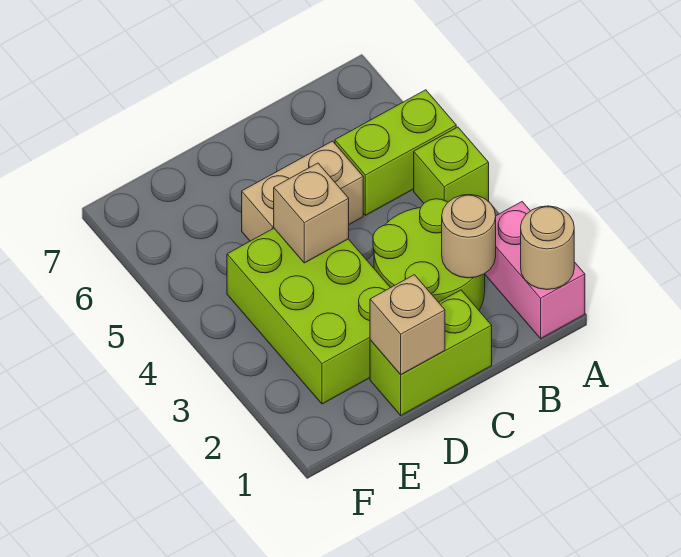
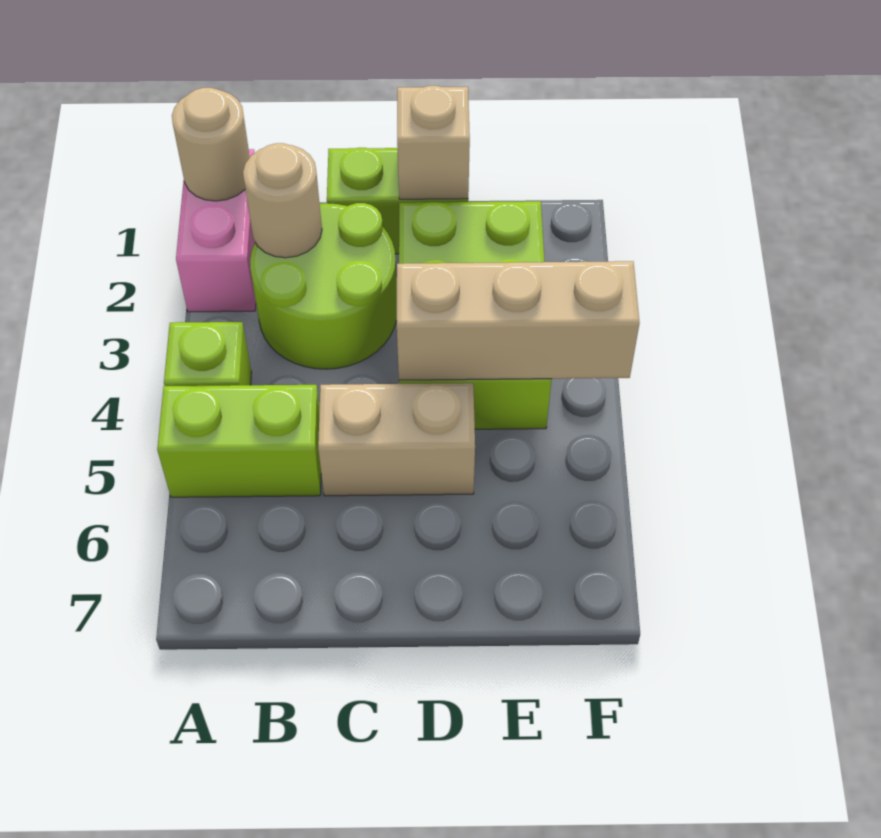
tan brick D4 level 2 -> tan brick D4:F4 level 2

